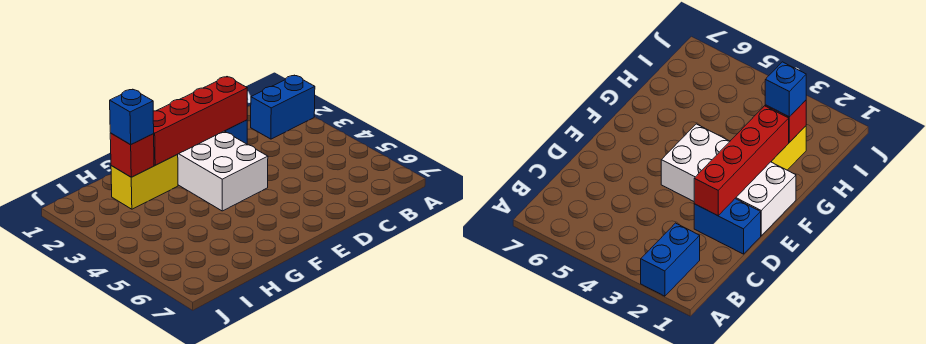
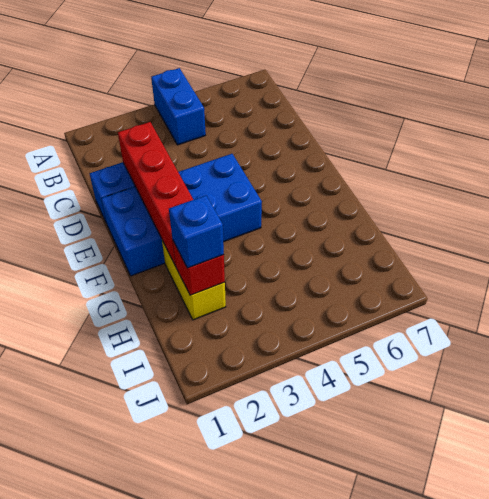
blue brick A2:B2 level 1 -> blue brick A4:B4 level 1
white brick E1:F4 level 1 -> blue brick E1:F4 level 1

